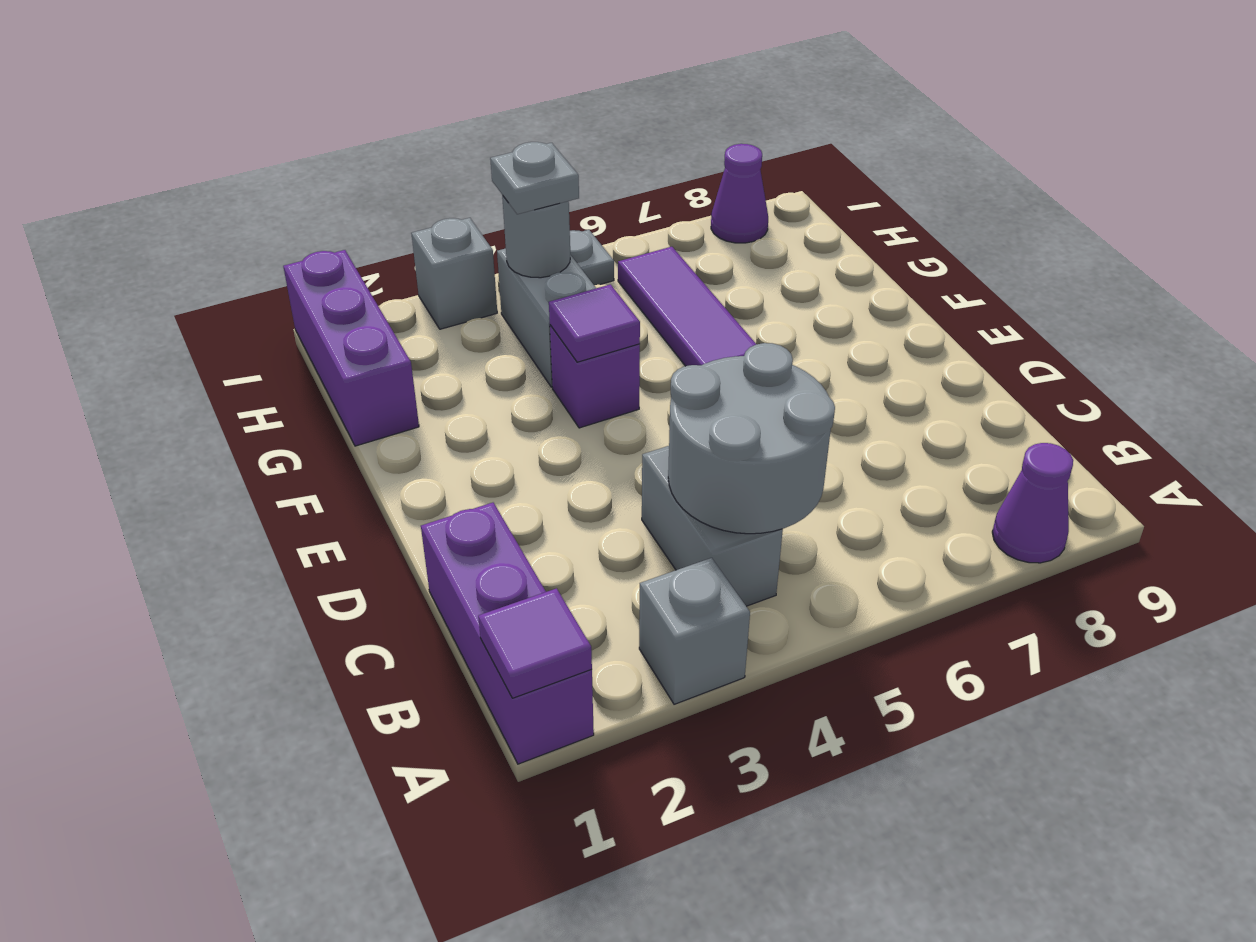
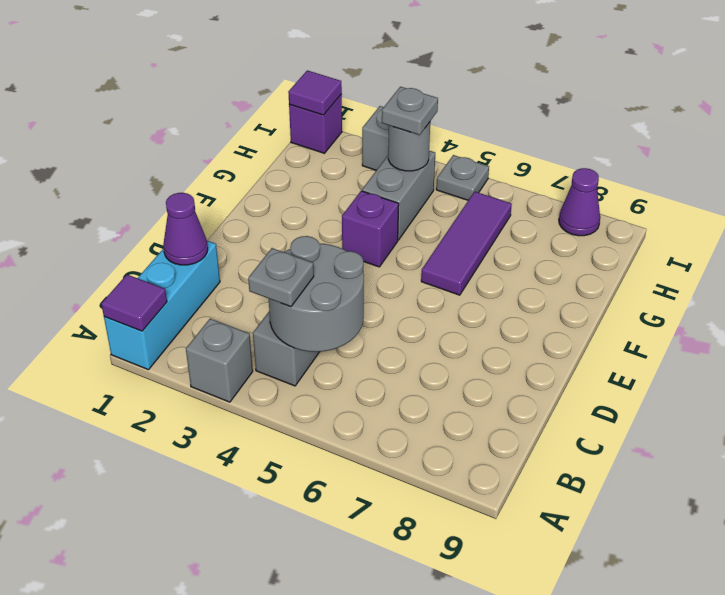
purple brick A1:C1 level 1 -> cyan brick A1:C1 level 1
purple cone A8 level 1 -> purple cone C1 level 2
none -> grey plate B4 level 3
purple tile F4 level 2 -> purple tile I1 level 2
purple brick G1:I1 level 1 -> purple brick I1 level 1

